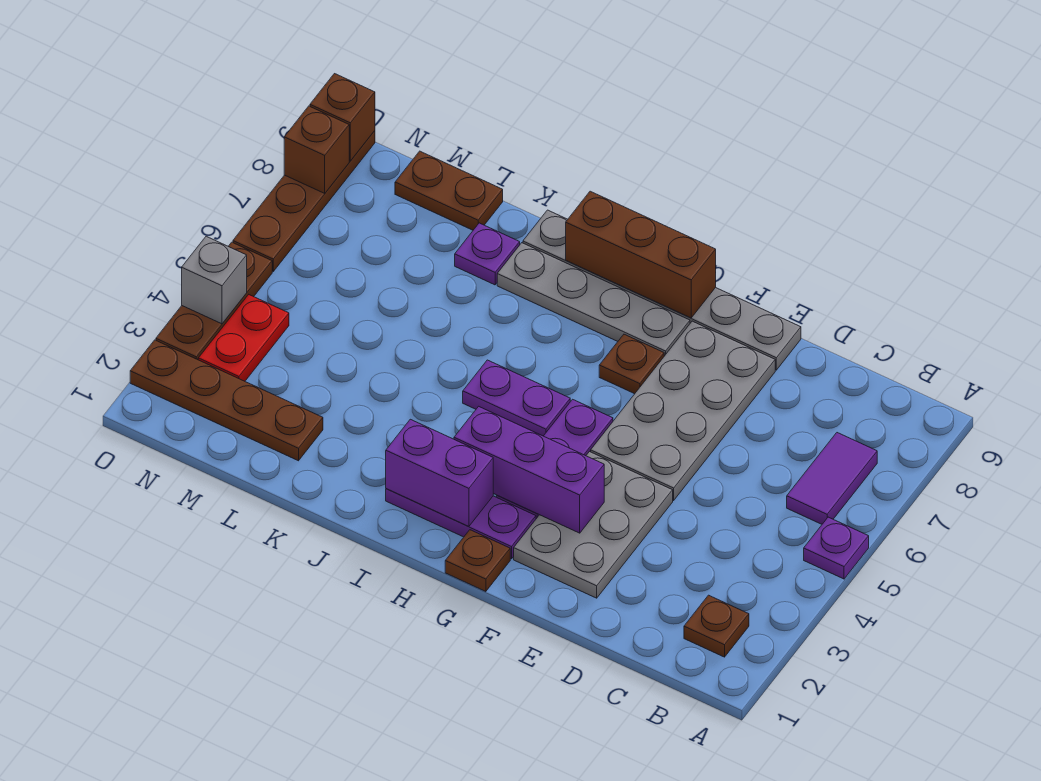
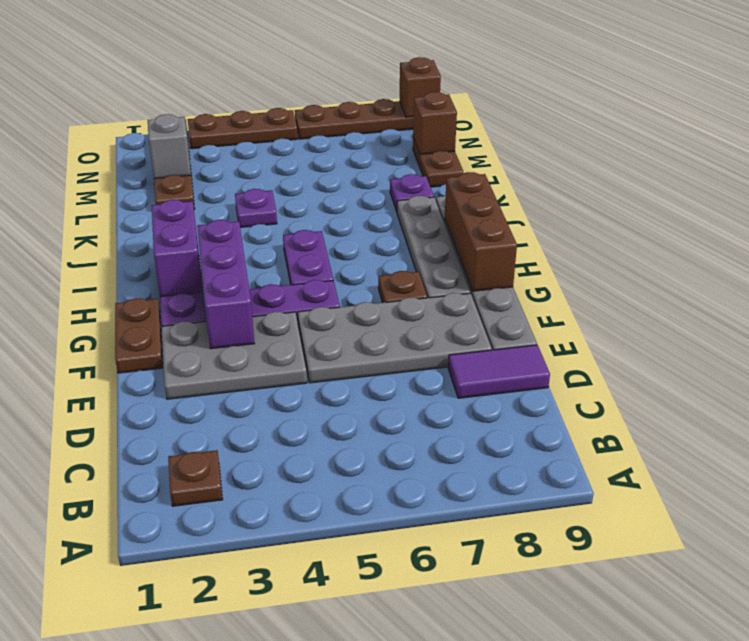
purple plate A5 level 1 -> purple plate K4 level 1
purple tile B6:B7 level 1 -> purple tile D8:D9 level 1
brown plate G1 level 1 -> brown plate F1:G1 level 1
red plate N3:N4 level 1 -> none
grey brick O4 level 2 -> grey brick M2 level 2
brown brick O8 level 2 -> brown brick M9 level 2

